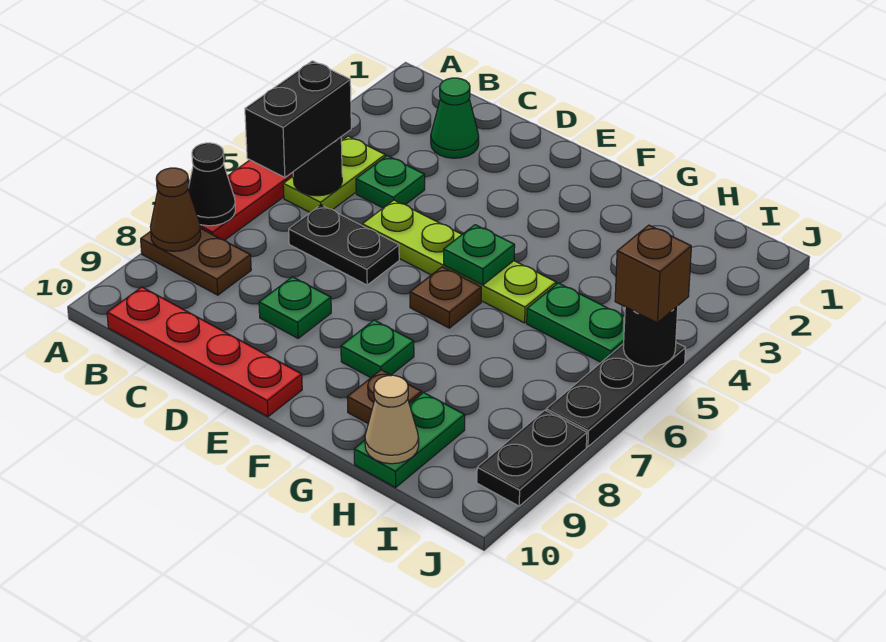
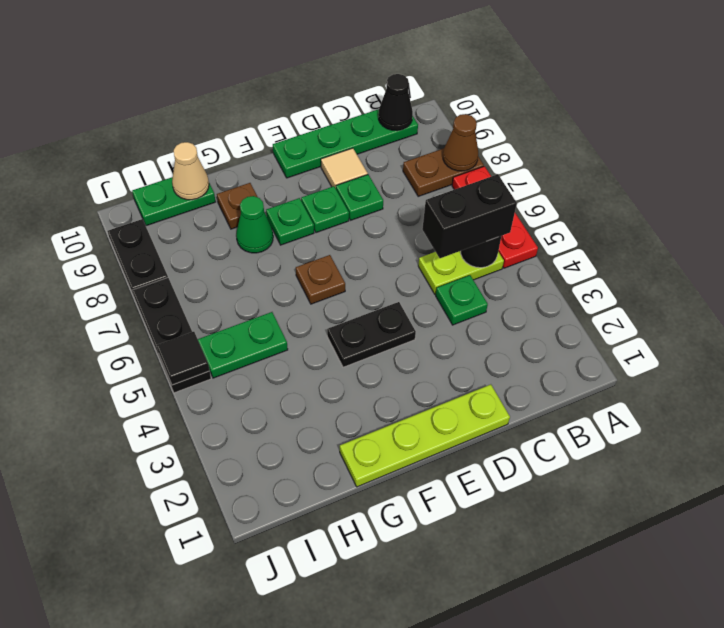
black cone A7 level 2 -> black cone B10 level 2
lime plate B4:B5 level 1 -> lime plate B5:C5 level 1
black brick B5:B6 level 3 -> black brick B5:C5 level 3
red plate B10:E10 level 1 -> green plate B10:E10 level 1
green cone C2 level 1 -> green cone G8 level 1
black plate C6:D6 level 1 -> black plate E4:F4 level 1
lime plate D5:G5 level 1 -> lime plate D1:G1 level 1
none -> tan tile D9 level 1
green plate F5 level 2 -> green plate E8 level 1
green plate H9:H10 level 1 -> green plate H10:I10 level 1
black round brick J5 level 2 -> black tile J5 level 2
brown brick J5 level 3 -> none

